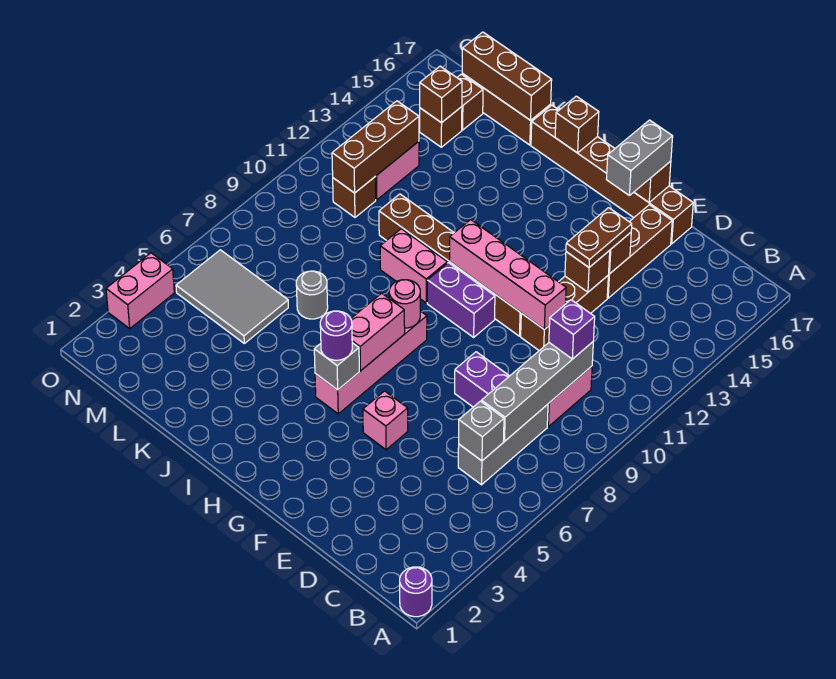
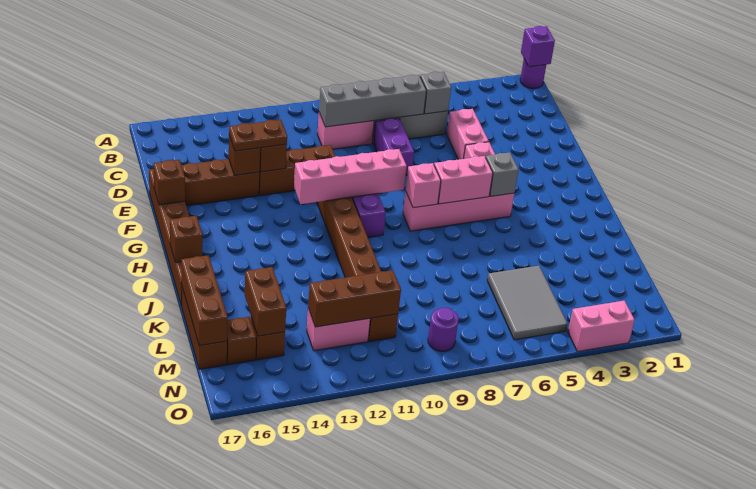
purple brick C10 level 3 -> purple brick A1 level 2
pink brick E11:H11 level 2 -> pink brick G9:G12 level 2
grey brick F16:F17 level 3 -> none
purple round brick H5 level 3 -> purple round brick N9 level 1
pink round brick H8 level 2 -> pink brick H8 level 2
pink brick I10:J10 level 1 -> pink brick D5:E5 level 1
grey round brick K7 level 1 -> none
brown brick M15 level 2 -> brown brick L15:M15 level 2

